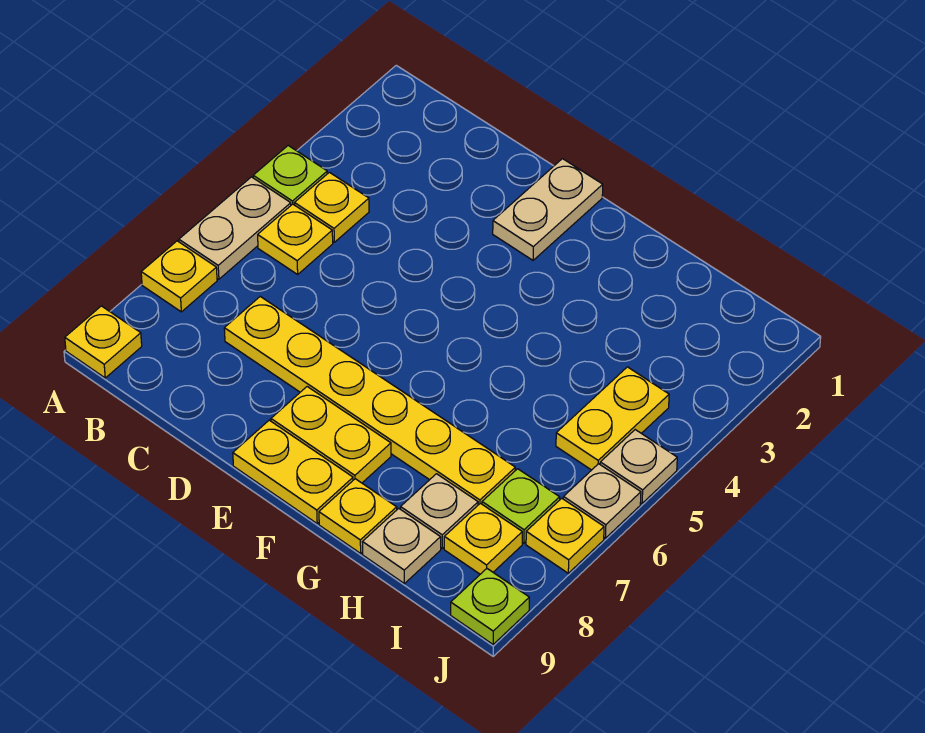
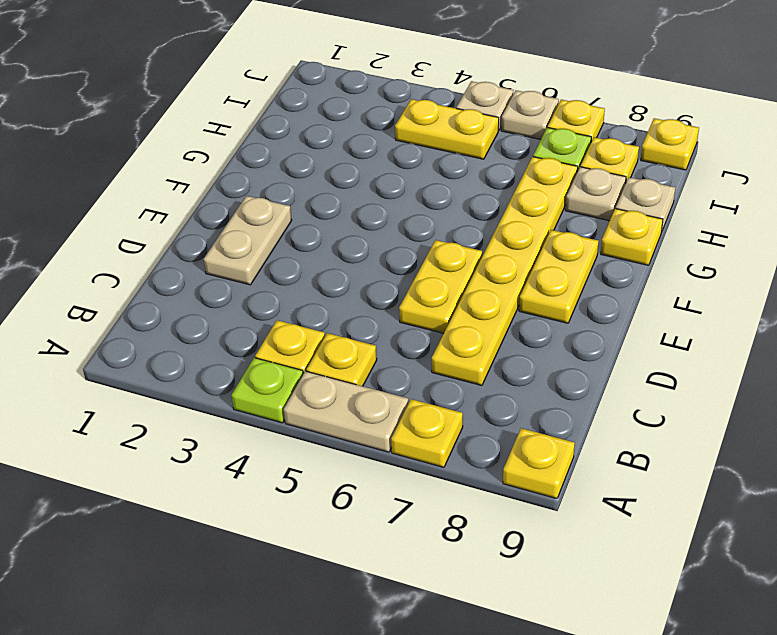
tan plate E1:E2 level 1 -> tan plate D2:E2 level 1
yellow plate E9:F9 level 1 -> yellow plate D6:E6 level 1
lime plate J9 level 1 -> yellow plate J9 level 1

